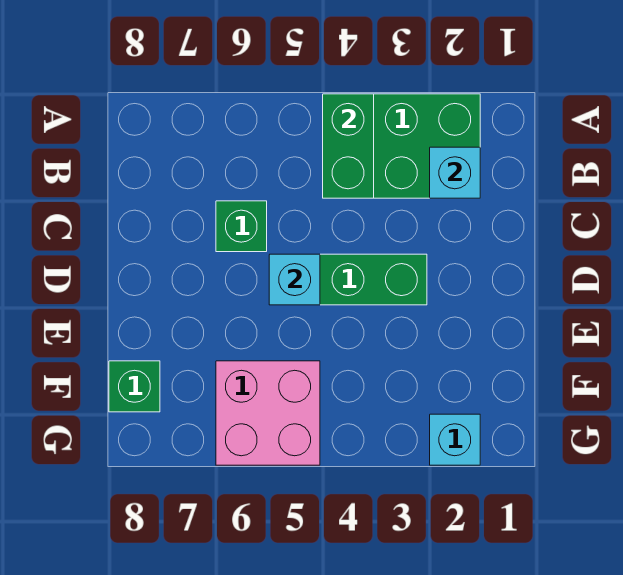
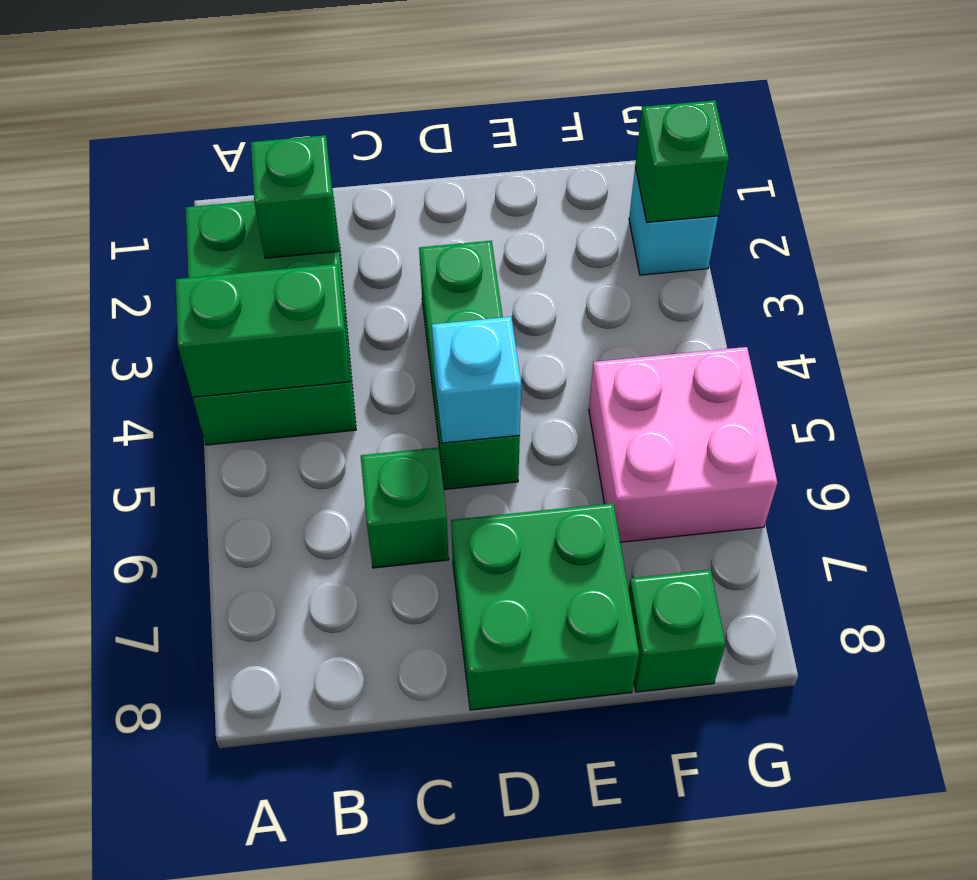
cyan brick B2 level 2 -> green brick B2 level 2
none -> green brick D7:E8 level 1
none -> green brick G2 level 2

